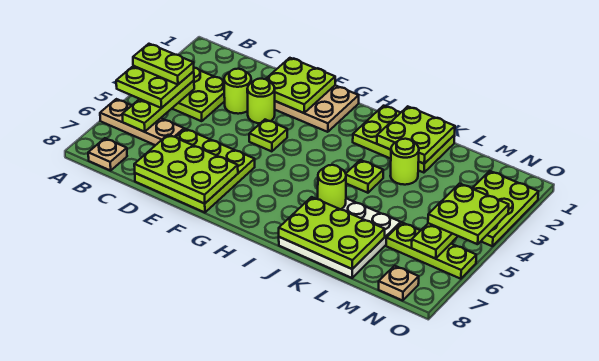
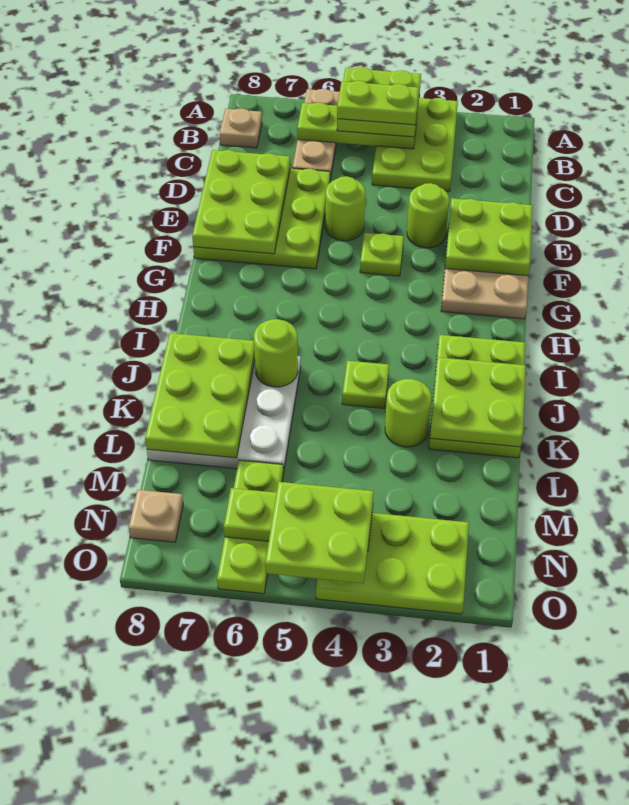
lime plate A4:B4 level 4 -> lime plate B4:B5 level 4
lime round brick D3 level 1 -> lime round brick E5 level 1

